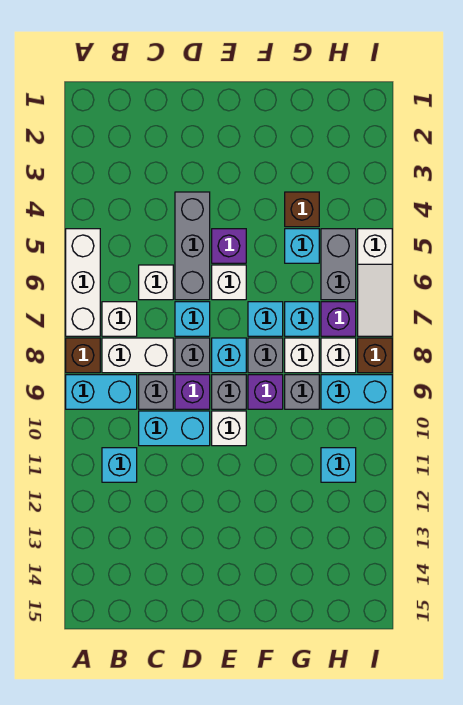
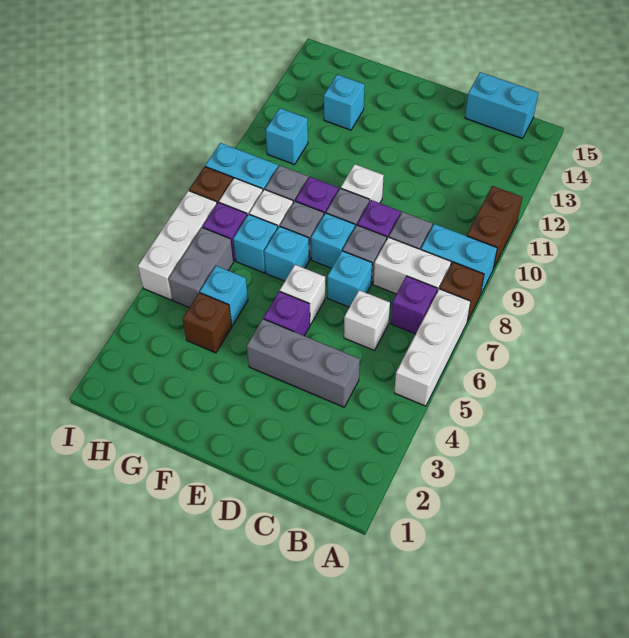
none -> brown brick A10:A11 level 1
white brick B7 level 1 -> purple brick B7 level 1
cyan brick B11 level 1 -> cyan brick G13 level 1
cyan brick C10:D10 level 1 -> cyan brick B15:C15 level 1
grey brick D4:D6 level 1 -> grey brick C4:E4 level 1
white slope I5:I7 level 1 top 5 -> white brick I5:I7 level 1

